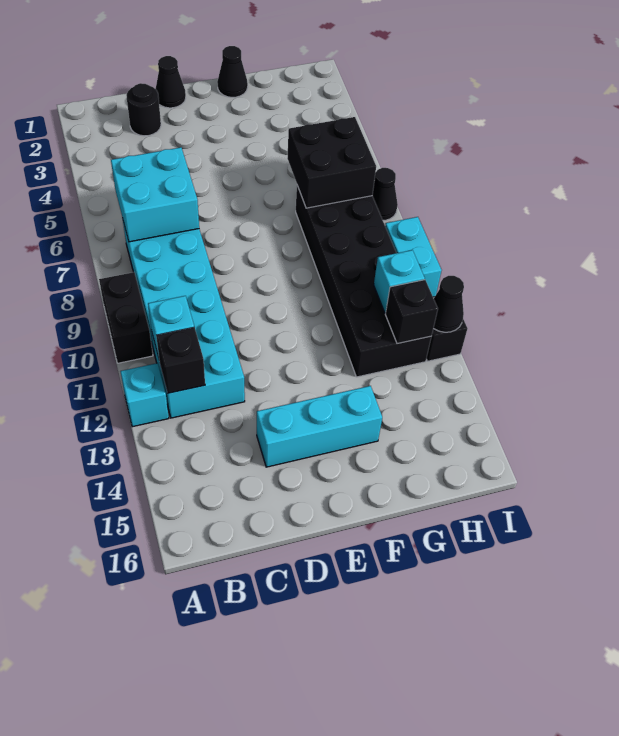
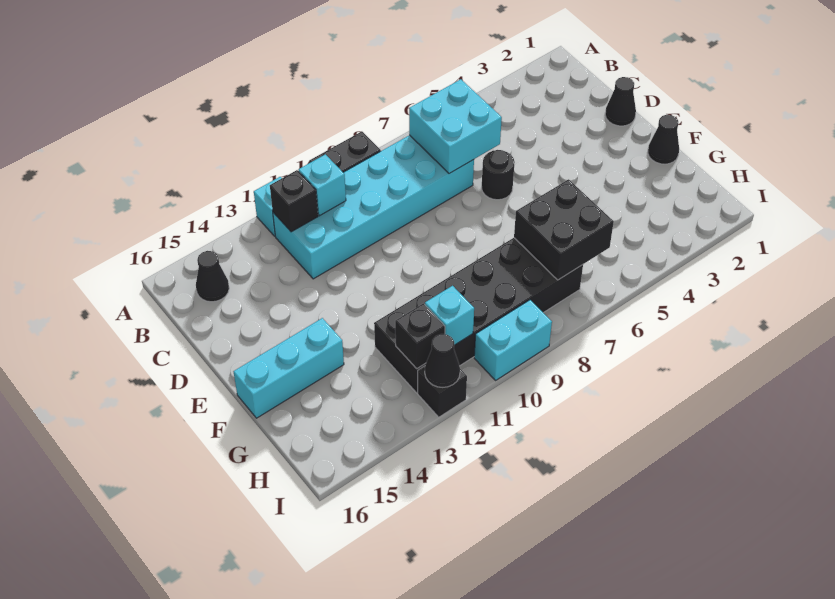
black round brick C2 level 1 -> black round brick D6 level 1
cyan brick D14:F14 level 1 -> cyan brick F14:F16 level 1
black cone I7 level 1 -> black cone B15 level 1

